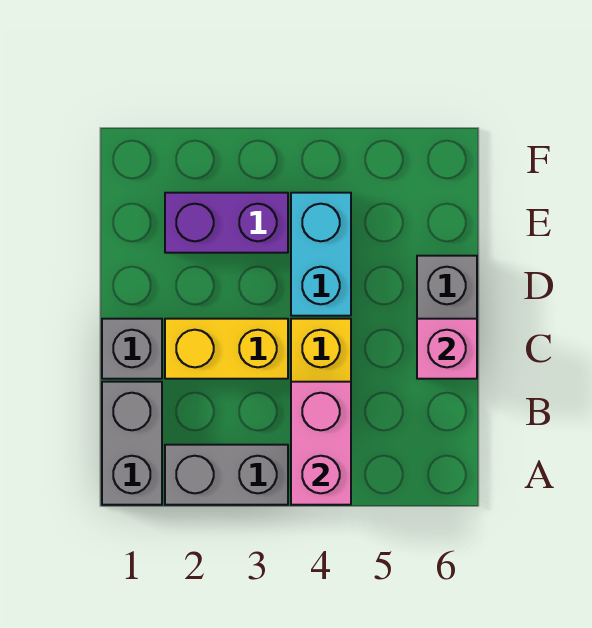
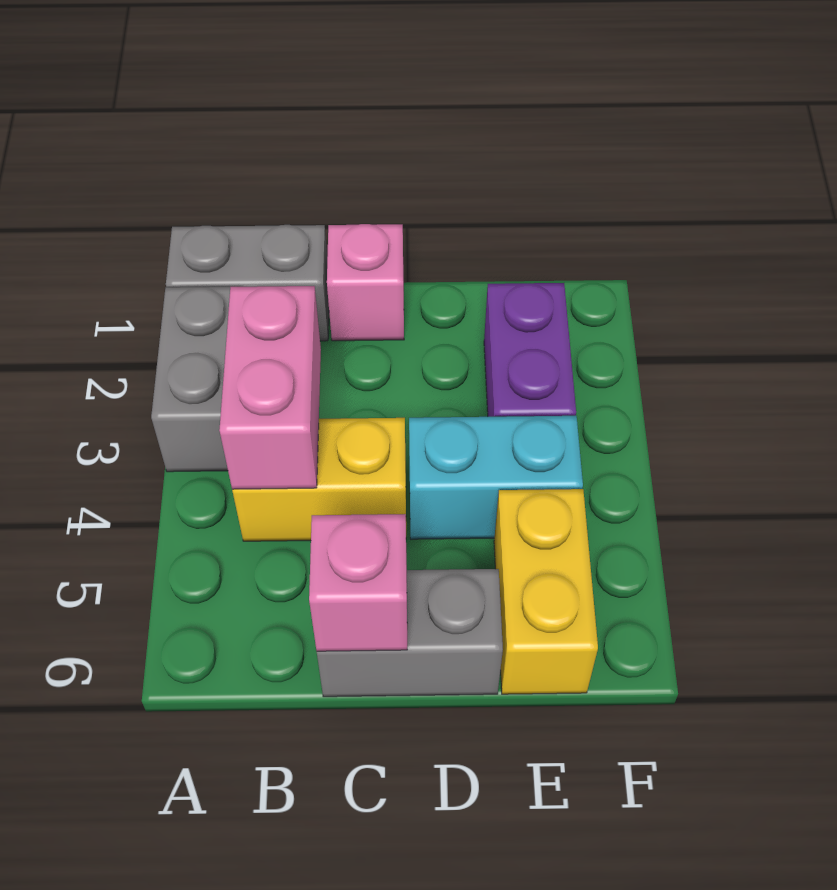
pink brick A4:B4 level 2 -> pink brick B3:B4 level 2
grey brick C1 level 1 -> pink brick C1 level 1
yellow brick C2:C3 level 1 -> yellow brick E5:E6 level 1

